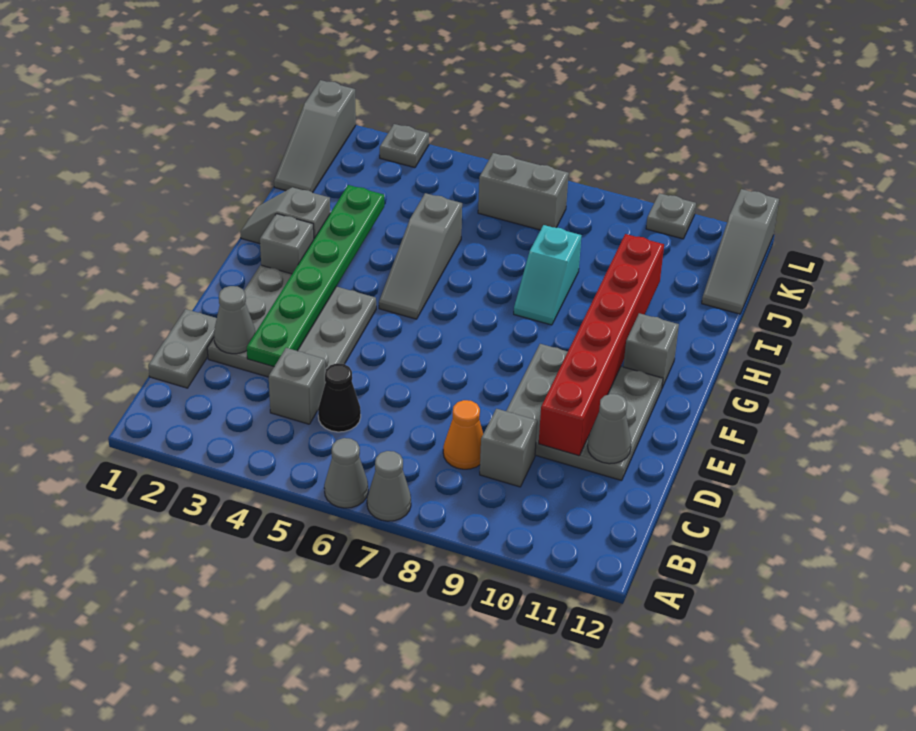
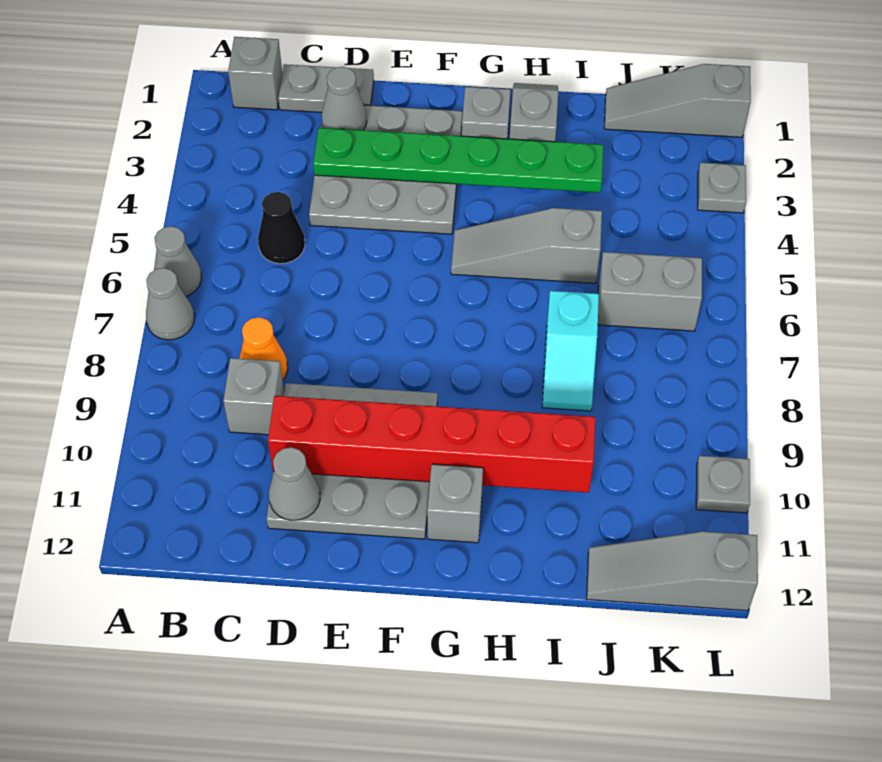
grey brick C4 level 1 -> grey brick B1 level 1
cyan slope H8:I8 level 1 top I -> cyan slope I7:I8 level 1 top 7
grey brick K6:K7 level 1 -> grey brick J6:K6 level 1

